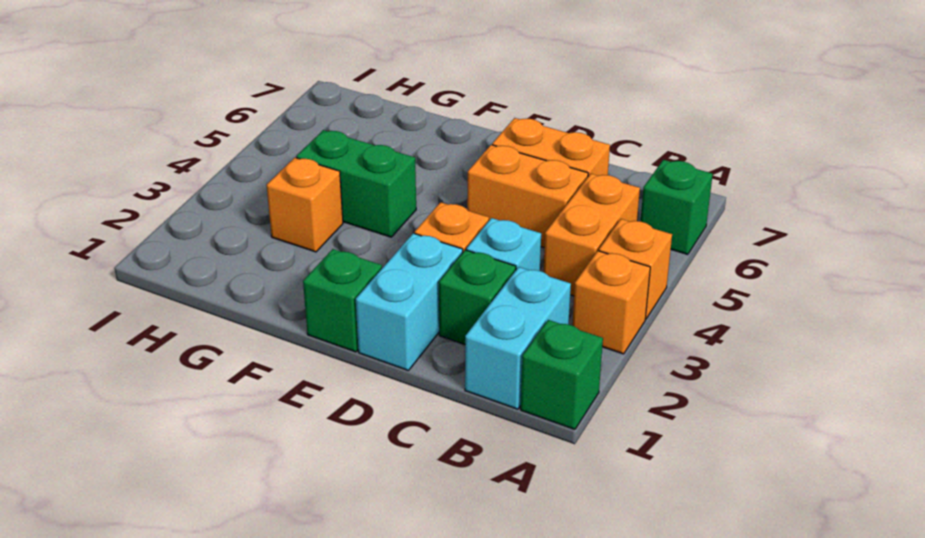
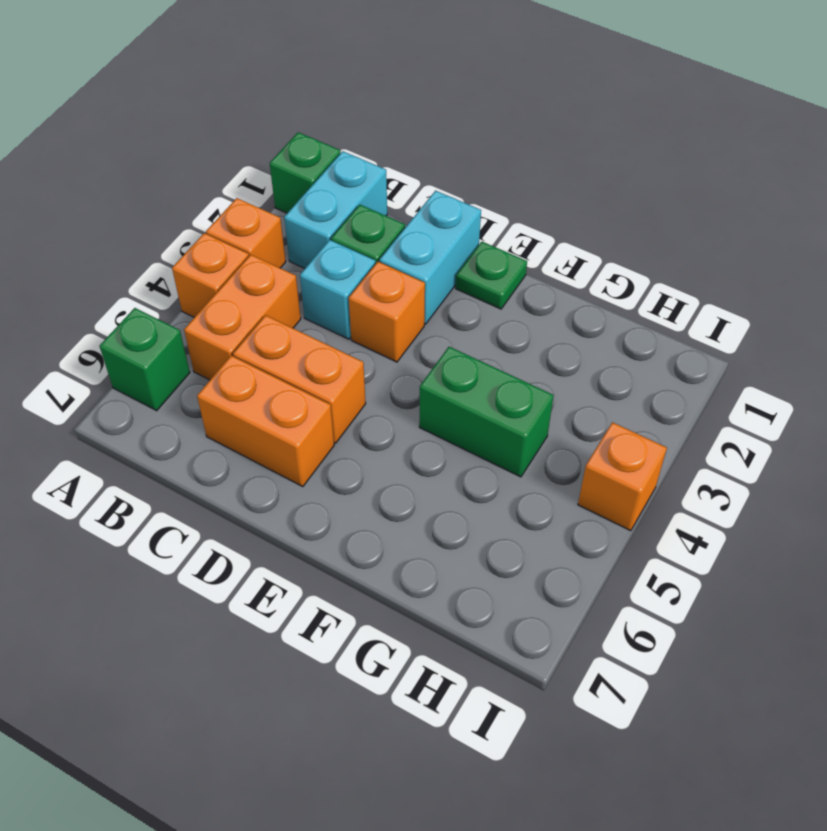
green brick E1 level 1 -> green plate E1 level 1
orange brick G3 level 1 -> orange brick I4 level 1

